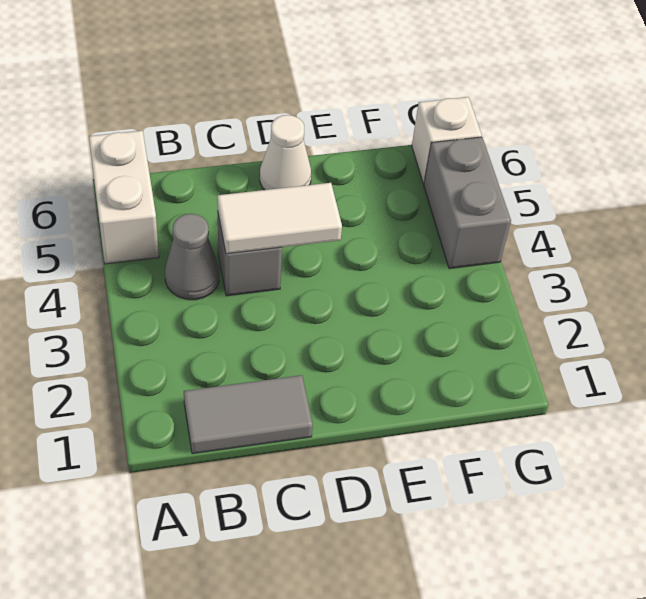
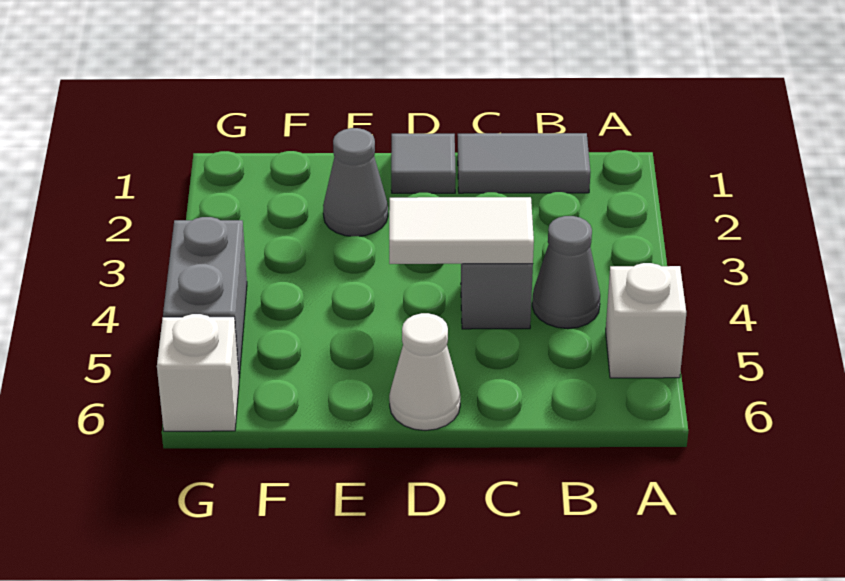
white brick A5:A6 level 1 -> white brick A5 level 1
none -> grey tile D1 level 1
none -> grey cone E2 level 1

